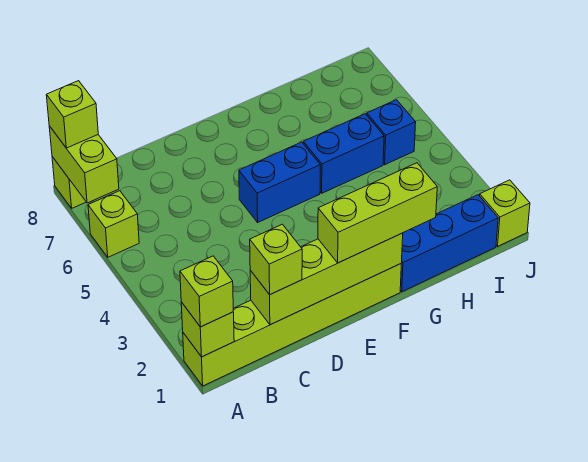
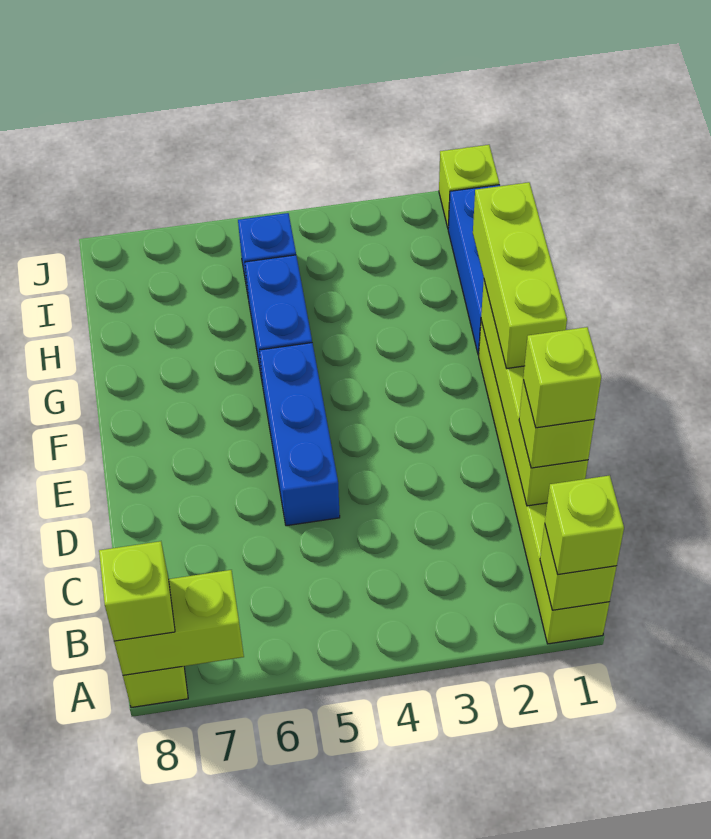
lime brick A6 level 1 -> lime brick C1 level 4
blue brick E5:F5 level 1 -> blue brick D5:F5 level 1

